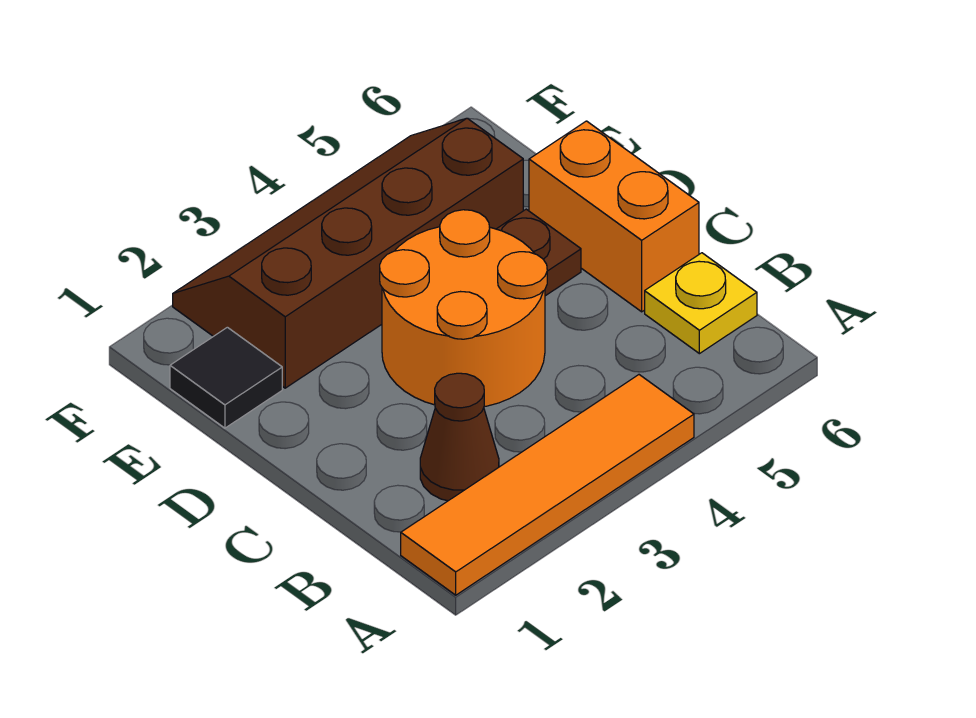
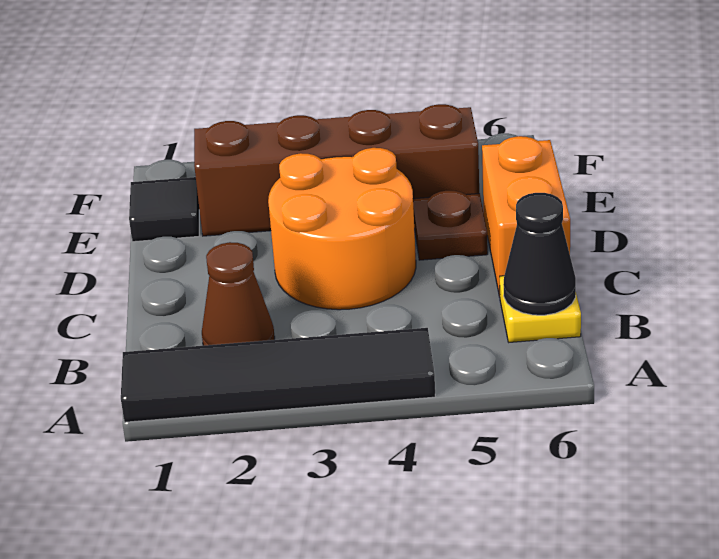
orange tile A1:A4 level 1 -> black tile A1:A4 level 1
none -> black cone B6 level 2

